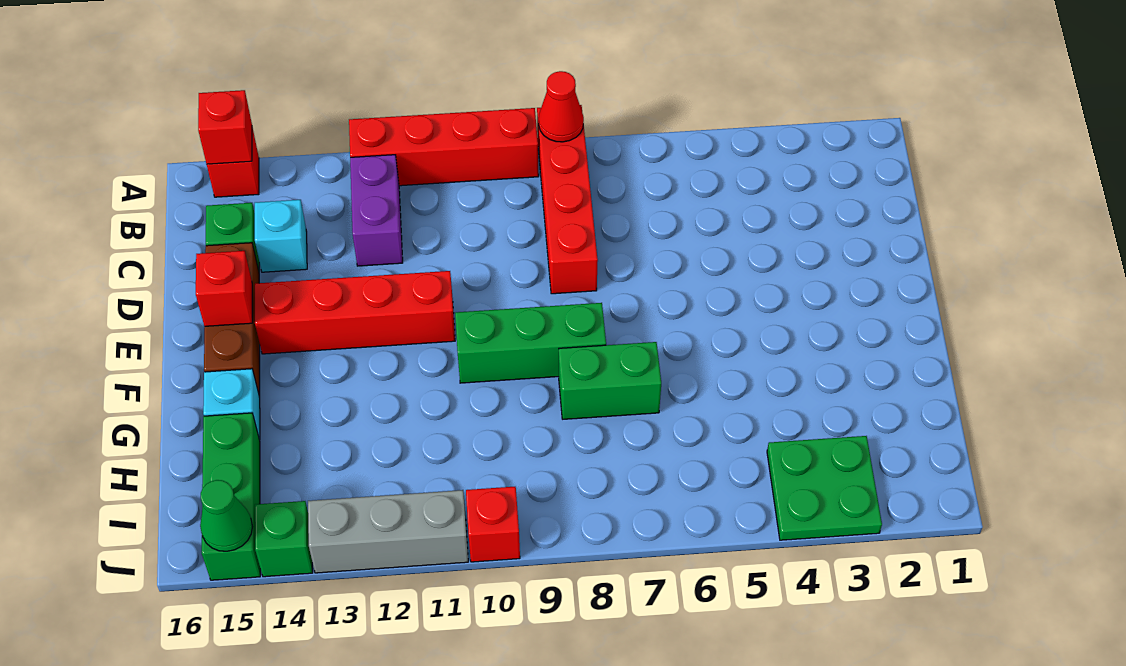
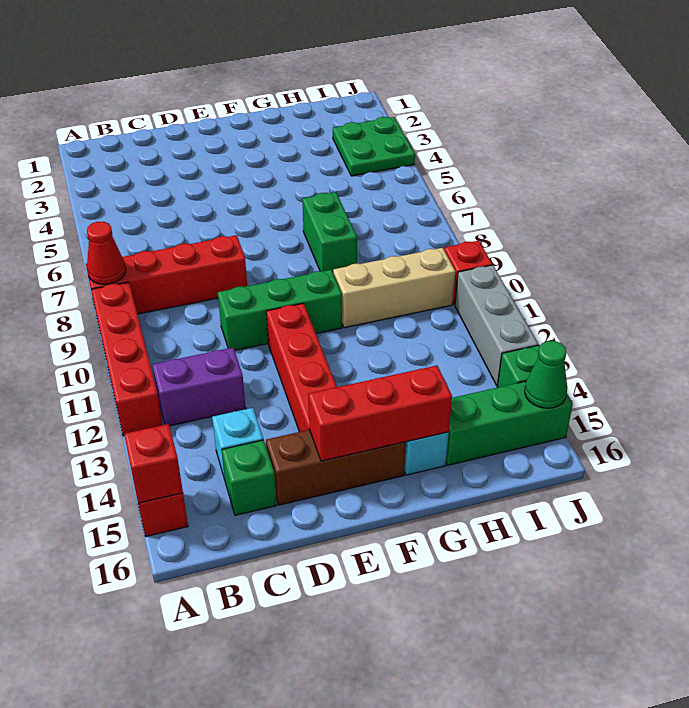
red brick E15 level 2 -> red brick E15:G15 level 2
green brick F8:F10 level 1 -> green brick D10:F10 level 1
none -> tan brick G10:I10 level 1

